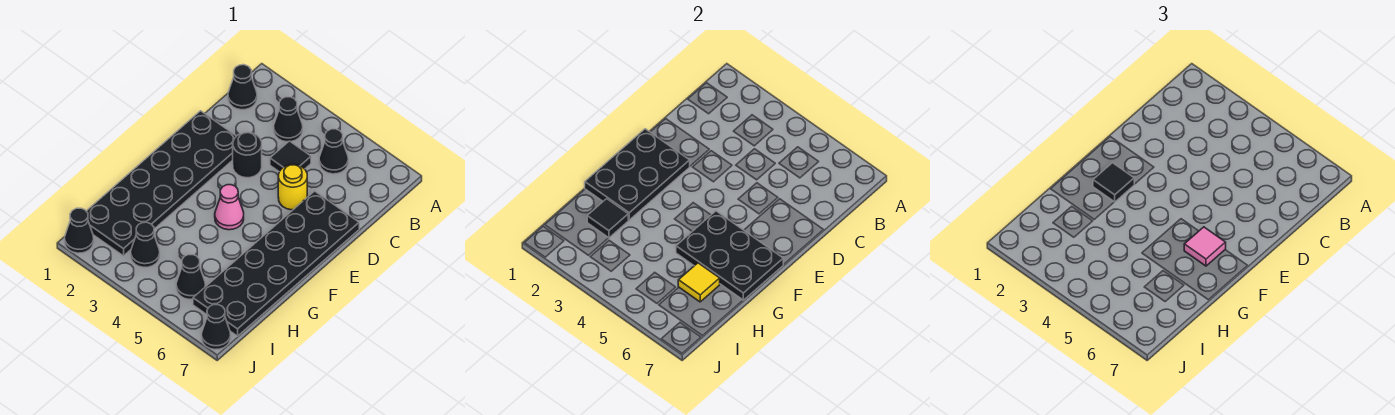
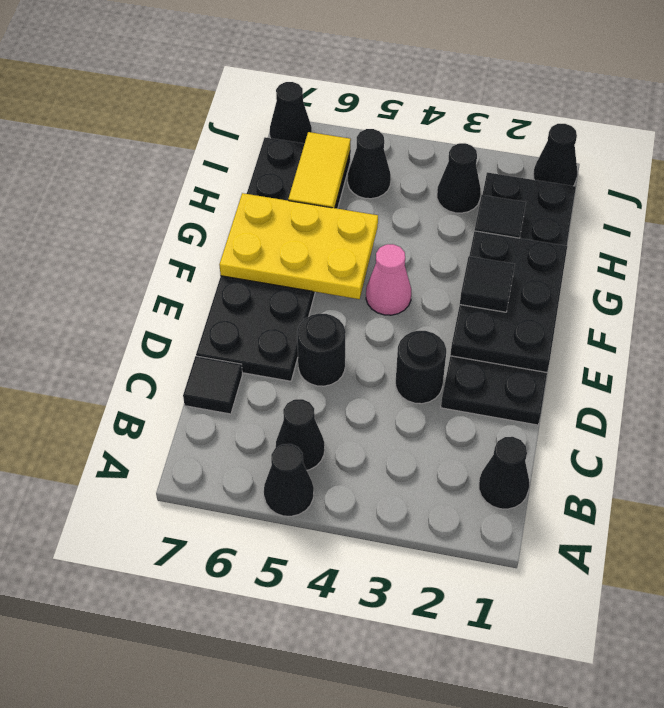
black cone B3 level 1 -> black cone A5 level 1
black tile C4 level 1 -> black tile C7 level 1
yellow round brick D5 level 1 -> black round brick D5 level 1
black plate F5:G7 level 2 -> yellow plate F5:G7 level 2
pink tile F6 level 3 -> none
yellow tile H6 level 2 -> yellow tile H6:I6 level 2

